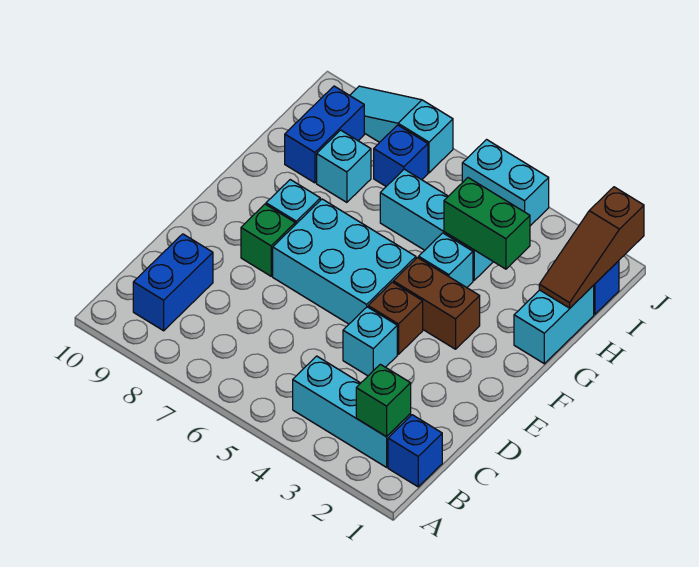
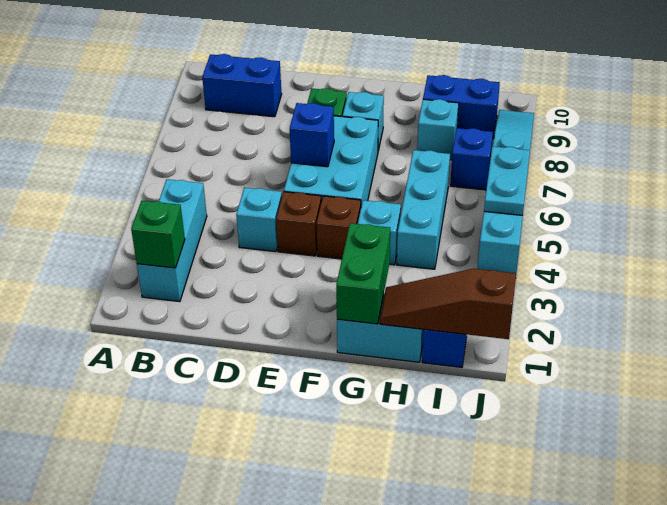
blue brick B1 level 1 -> blue brick E6 level 2
brown brick F3:F4 level 1 -> brown brick F4 level 1
green brick H3:H4 level 2 -> green brick G1:G2 level 2
none -> cyan plate J5:J6 level 2

